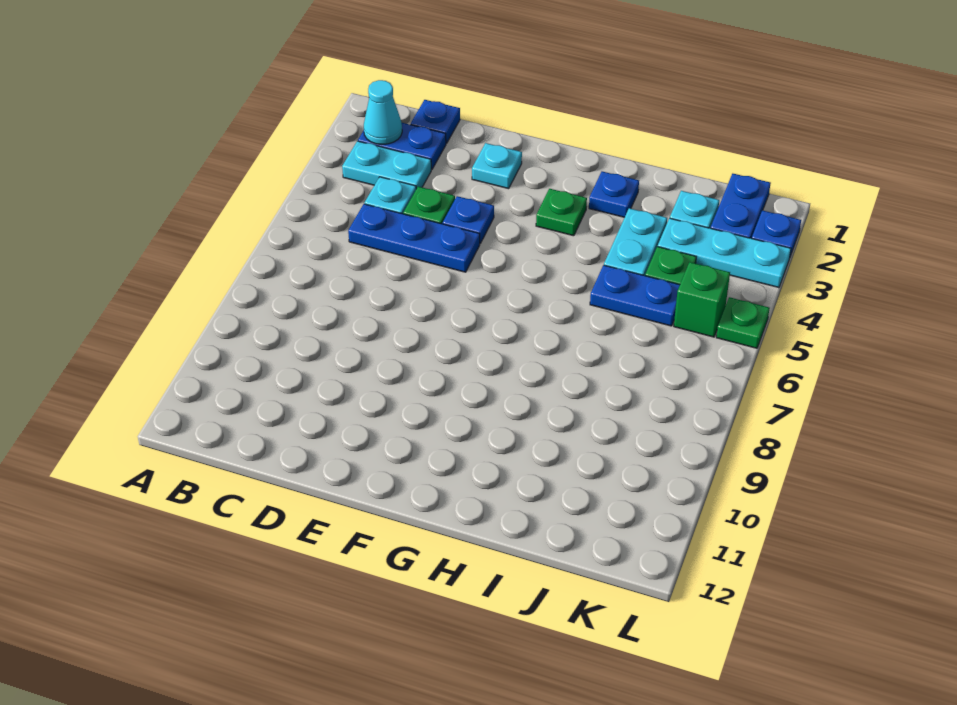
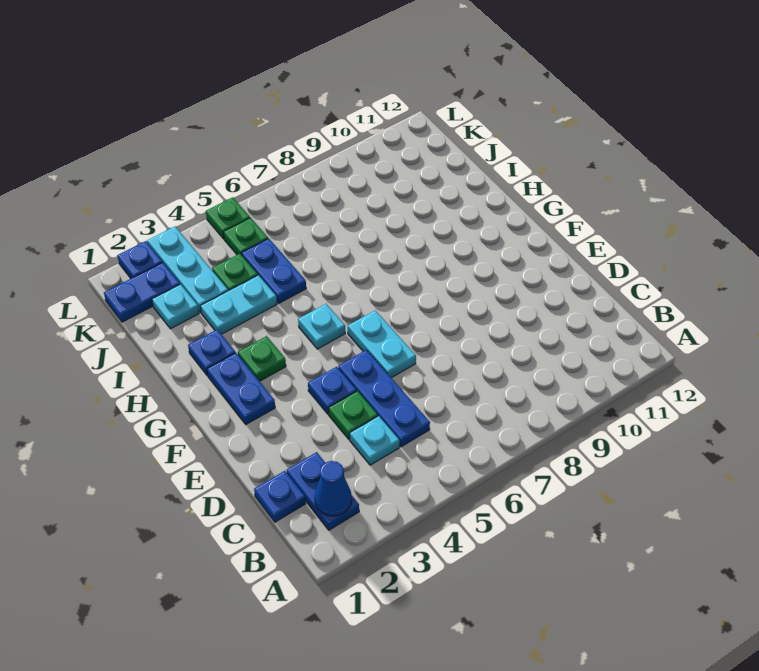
cyan cone B2 level 2 -> blue cone B2 level 2
cyan plate B3:C3 level 1 -> cyan plate E6:F6 level 1
cyan plate E2 level 1 -> cyan plate G5 level 1
none -> blue plate F2:G2 level 1
green brick K5 level 1 -> green plate K5 level 1

